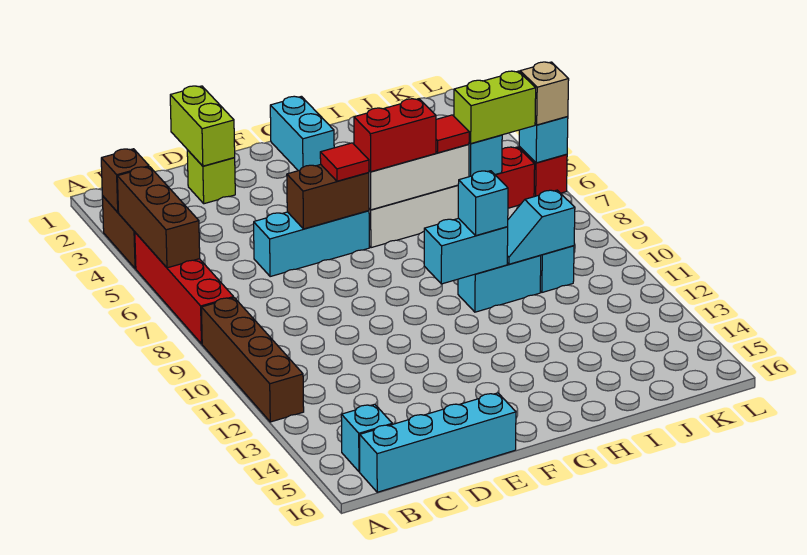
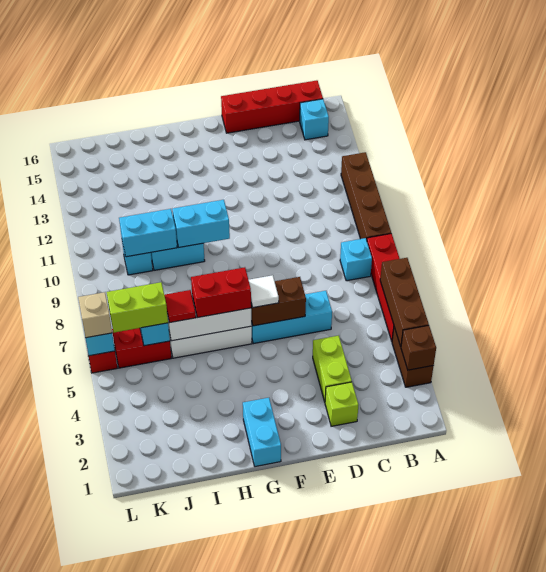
cyan brick B16:E16 level 1 -> red brick B16:E16 level 1
lime brick D1:D2 level 2 -> lime brick D3:D4 level 1
red tile F6 level 3 -> white tile F6 level 3
cyan brick H10 level 3 -> cyan brick B8 level 1
cyan slope I10:J10 level 2 top J -> cyan brick I10:J10 level 2

